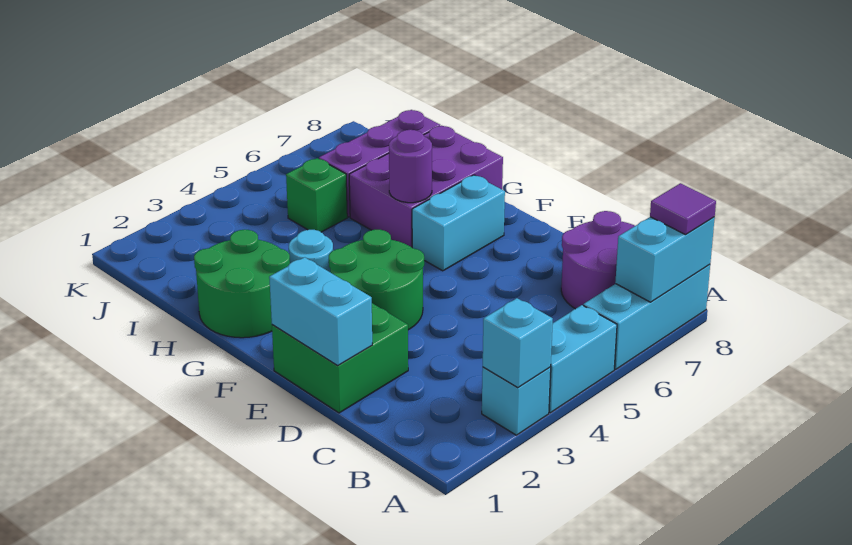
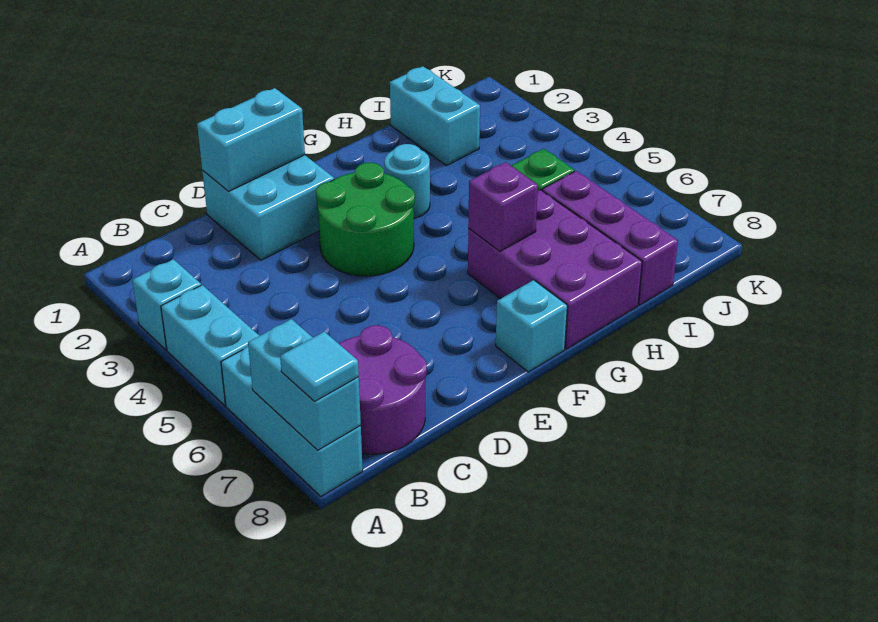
cyan brick A3 level 2 -> cyan brick F8 level 1
purple tile A8 level 3 -> cyan tile A8 level 3
green brick D1:E2 level 1 -> cyan brick D1:E2 level 1
cyan brick F6:F7 level 1 -> cyan brick I1:I2 level 1
green round brick G1:H2 level 1 -> none
purple round brick G6 level 2 -> purple brick G6 level 2

